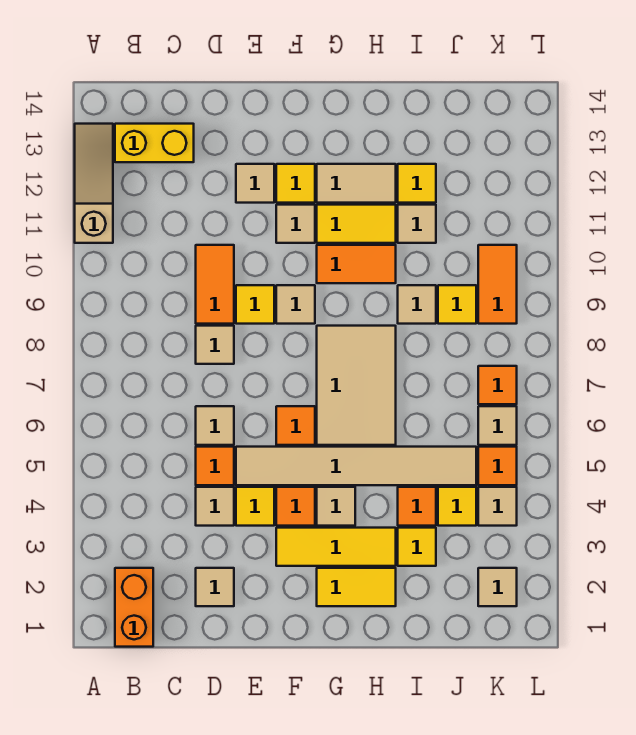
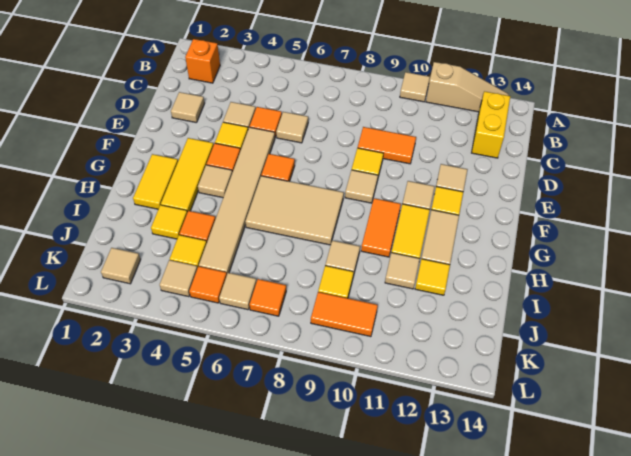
orange brick B1:B2 level 1 -> orange brick B2 level 1
tan tile D8 level 1 -> tan tile A10 level 1

